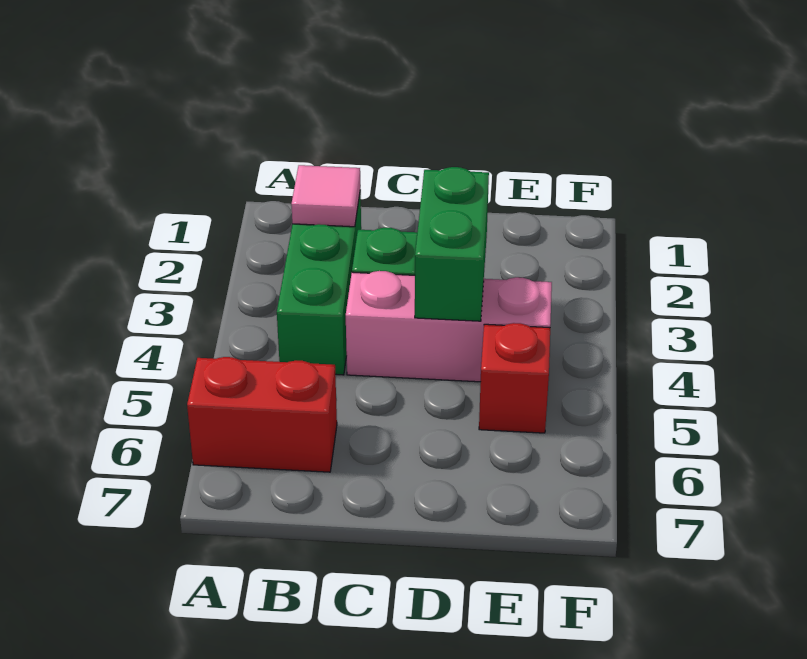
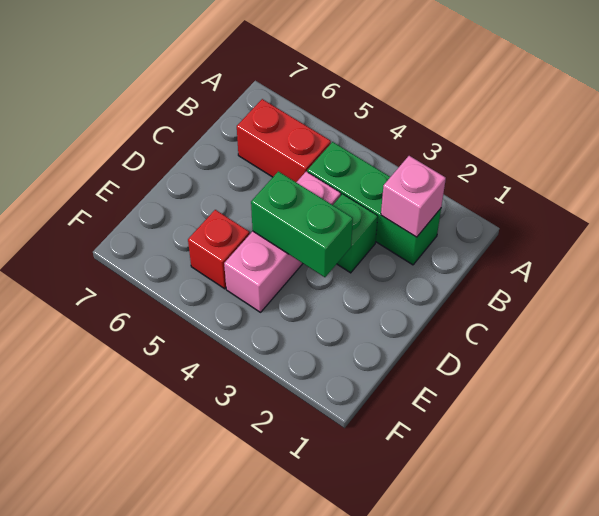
red brick A6:B6 level 1 -> red brick B5:B6 level 1
pink tile B2 level 2 -> pink brick B2 level 2

